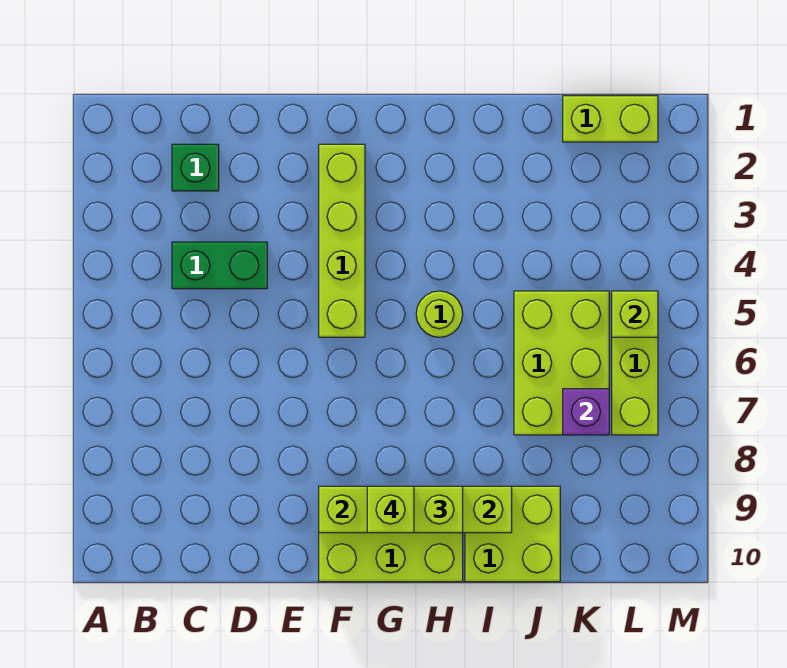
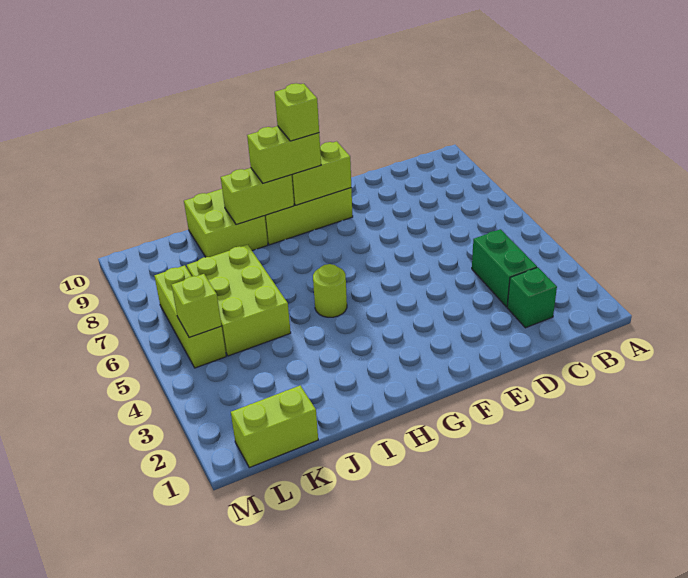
green brick C4:D4 level 1 -> green brick C3:C4 level 1
lime brick F2:F5 level 1 -> none
purple brick K7 level 2 -> none

